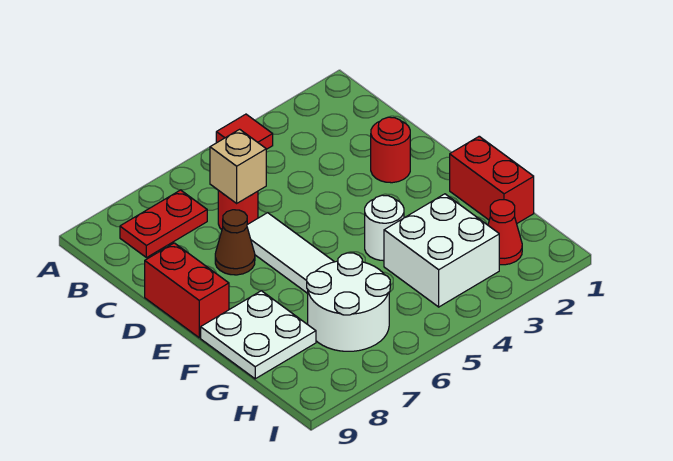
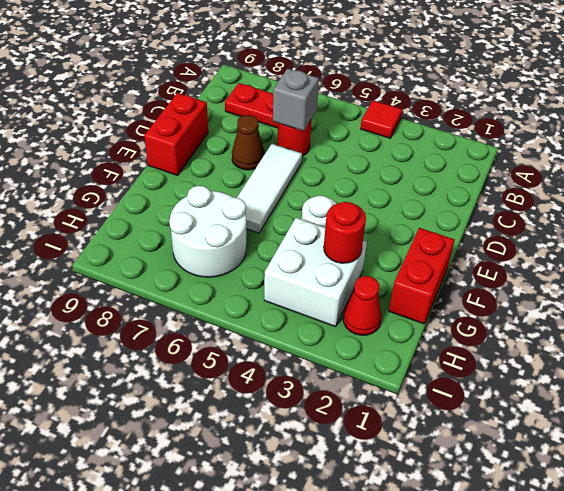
tan brick C6 level 2 -> grey brick C6 level 2
red round brick D2 level 1 -> red round brick G3 level 2
white plate F8:G9 level 1 -> none

